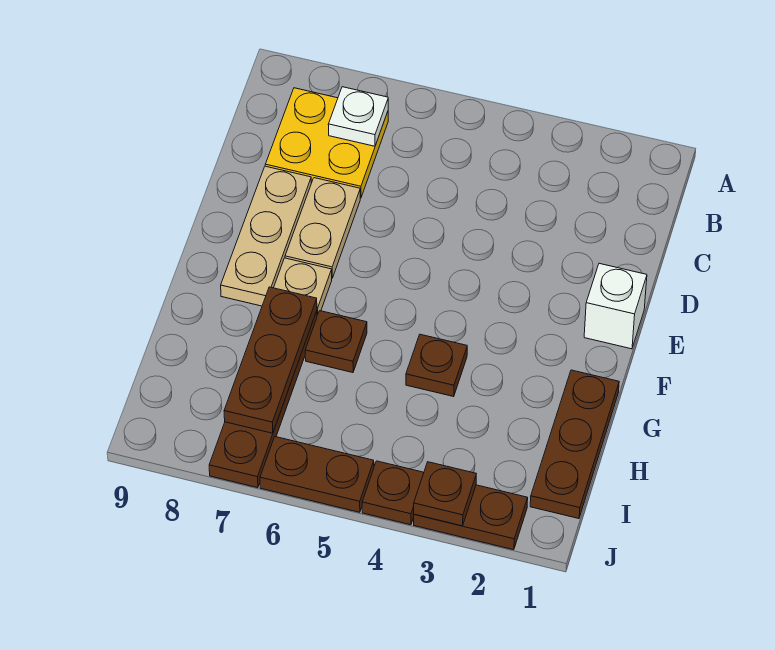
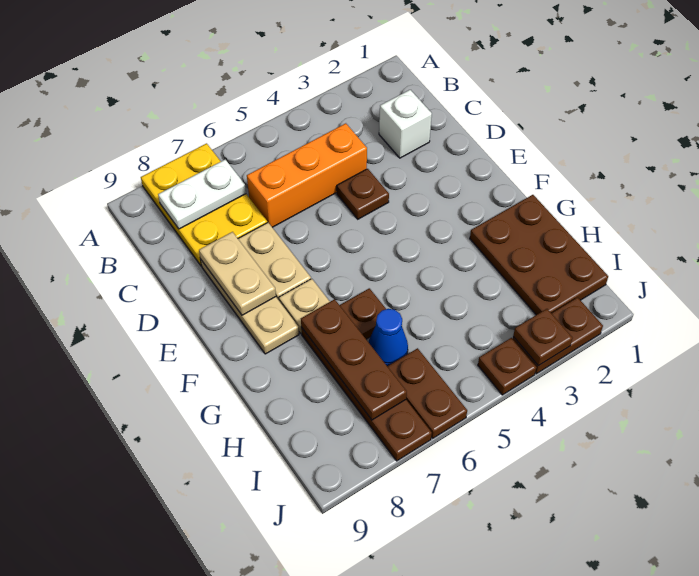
yellow plate B7:C8 level 1 -> yellow plate A7:C8 level 1
white plate B7 level 2 -> white plate B7:B8 level 2
none -> orange brick C4:C6 level 1
none -> tan plate D8:E8 level 2
white brick E1 level 1 -> white brick C2 level 1
brown plate G1:I1 level 1 -> brown plate G1:I2 level 1
brown plate G4 level 1 -> brown plate D4 level 1
none -> blue cone H6 level 1
brown plate J5:J6 level 1 -> brown plate I6:J6 level 1

